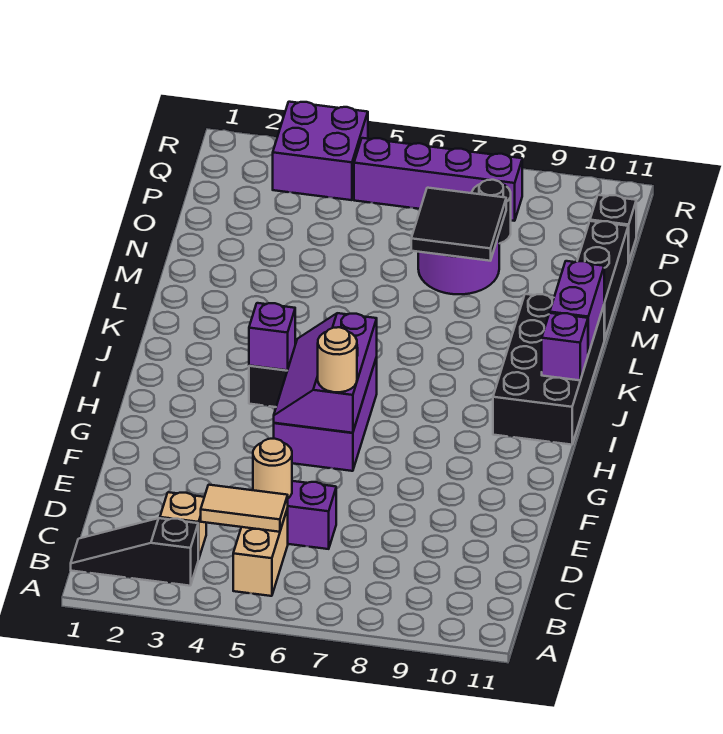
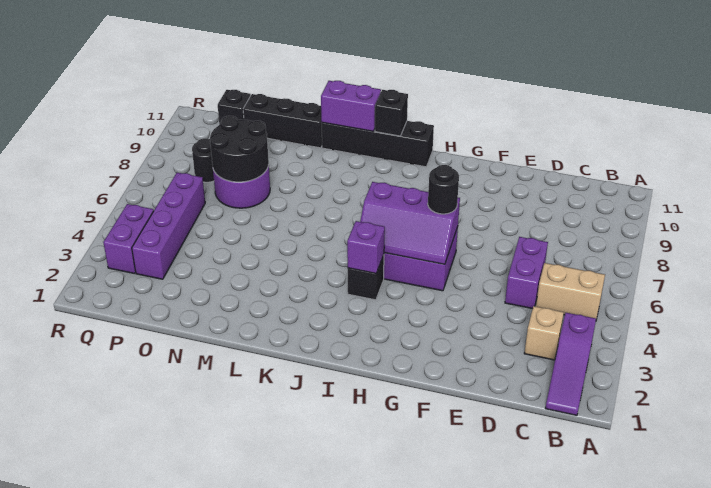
black slope B1:B3 level 1 top 3 -> purple slope B1:B3 level 1 top 3
tan tile C4:C5 level 2 -> none
tan round brick D5 level 2 -> none
tan round brick G6 level 3 -> black round brick G6 level 3
black brick I10:L11 level 1 -> black brick I11:L11 level 1
purple brick J11 level 2 -> black brick J11 level 2
black tile N7:O8 level 2 -> black round brick N7:O8 level 2
purple brick Q3:R4 level 1 -> purple brick Q3:Q4 level 1
purple brick Q5:Q8 level 1 -> purple brick P3:P6 level 1

